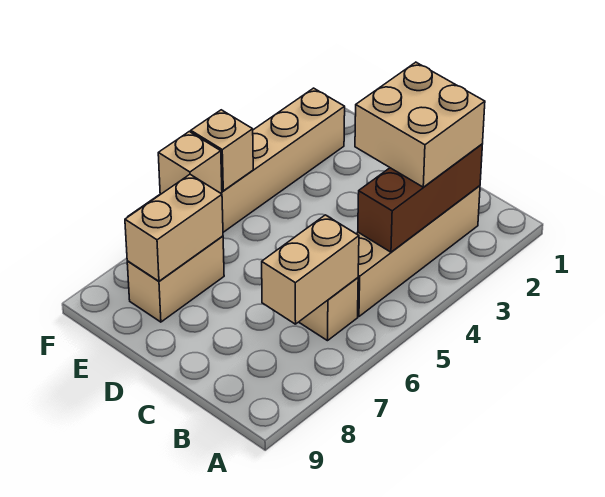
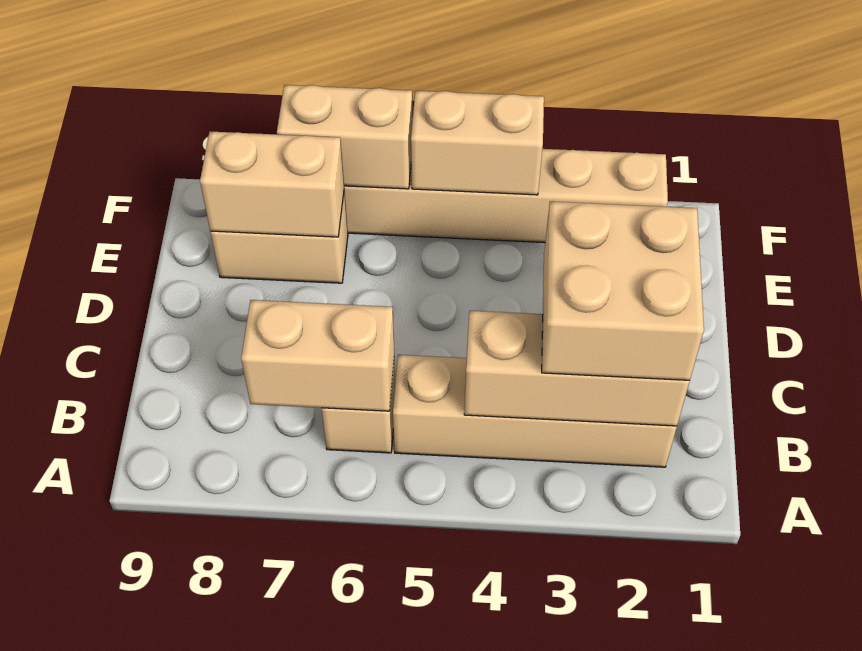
brown brick B2:B4 level 2 -> tan brick B2:B4 level 2
tan brick F5 level 2 -> tan brick F4:F5 level 2
tan brick F6 level 2 -> tan brick F6:F7 level 2

